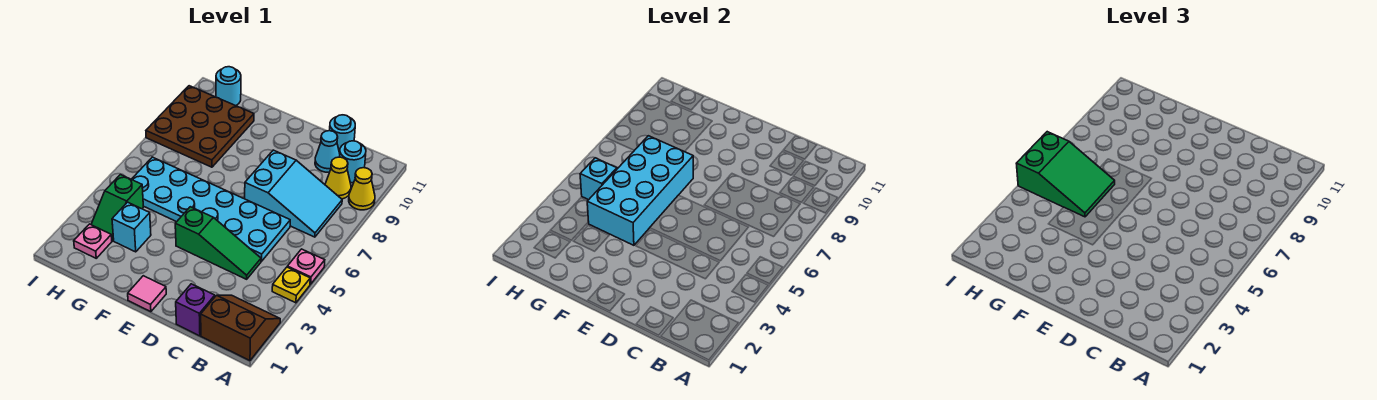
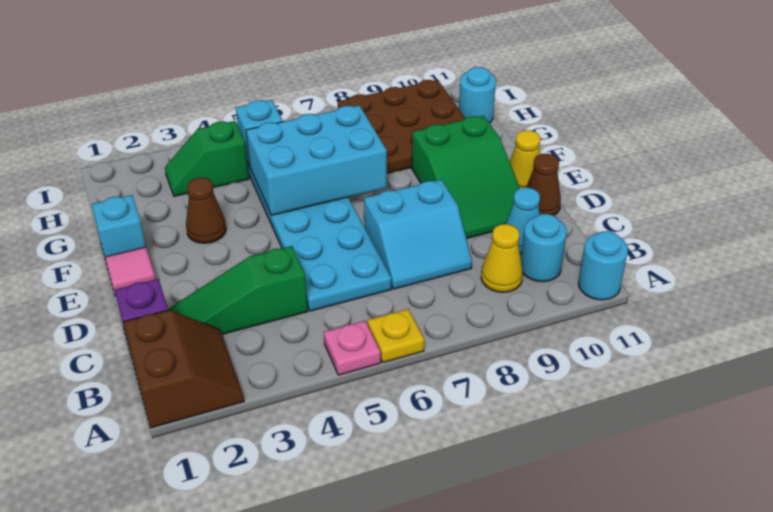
yellow plate A4 level 1 -> yellow plate A6 level 1
yellow cone A9 level 1 -> yellow cone E11 level 1
cyan slope B7:D8 level 1 top D -> cyan slope C7:D8 level 1 top D
green slope C4:E4 level 1 top E -> green slope C2:C4 level 1 top 4
cyan round brick C11 level 1 -> cyan round brick A11 level 1
none -> brown cone D11 level 1
none -> brown cone F3 level 1
cyan brick F4:G7 level 2 -> cyan brick F5:G7 level 2
cyan brick G3 level 1 -> cyan brick F1 level 1
green slope G5:I6 level 3 top I -> green slope D9:F10 level 1 top F
pink plate H2 level 1 -> none

